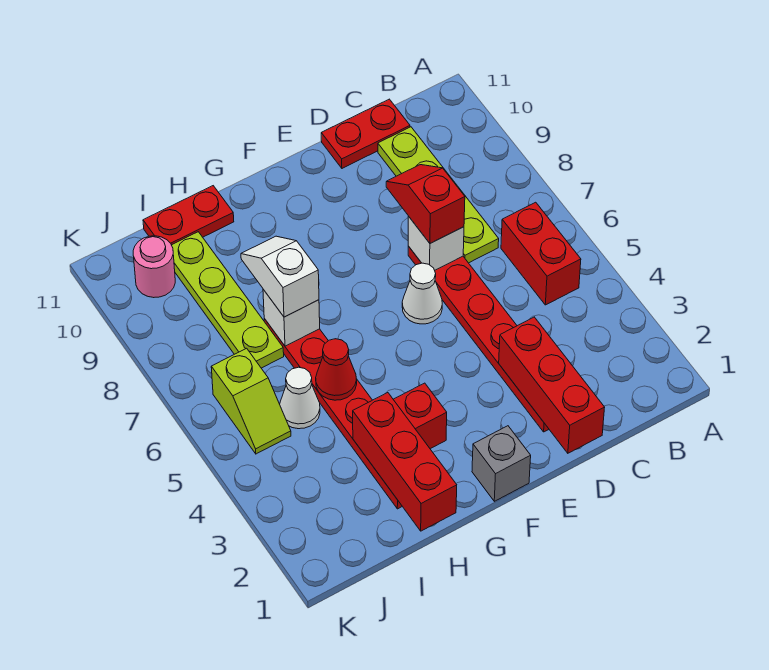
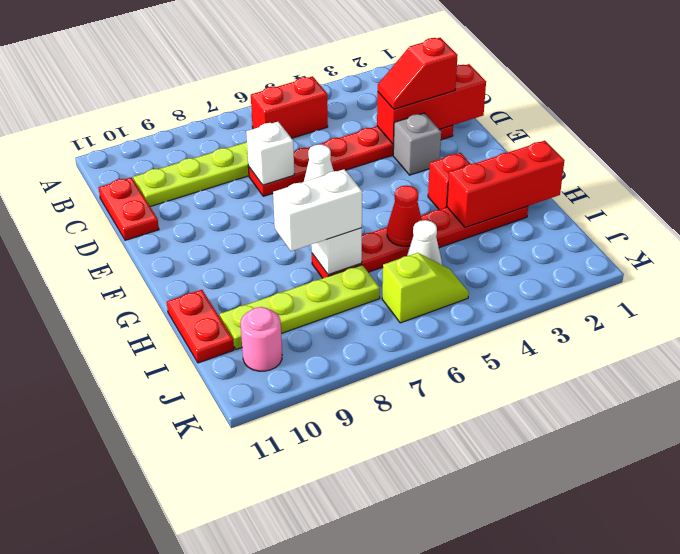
red slope D7:D8 level 3 top 7 -> red slope D2:D3 level 3 top 2
grey brick F1 level 1 -> grey brick E3 level 1
white slope H7:H8 level 3 top 7 -> white brick H7:H8 level 3

